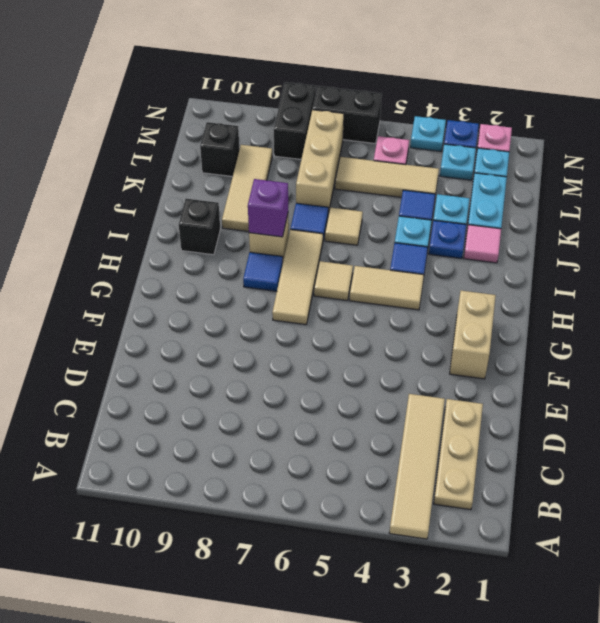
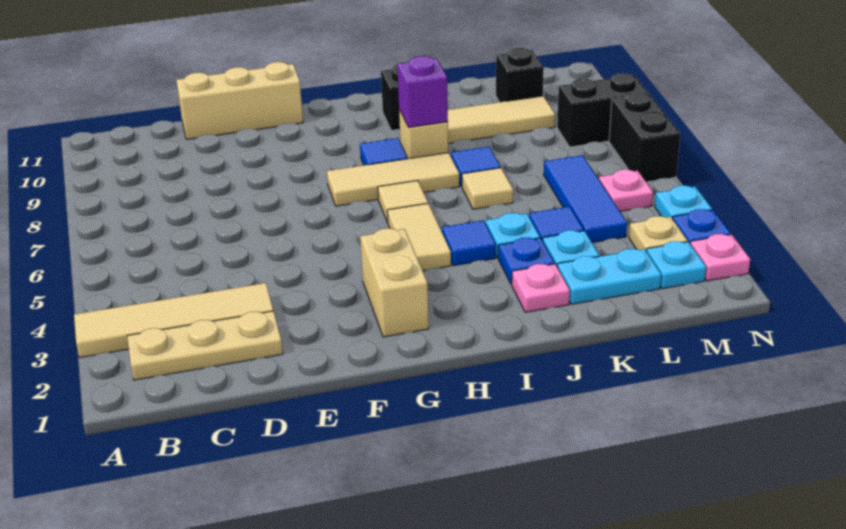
tan brick F2:G2 level 1 -> tan brick G2:G3 level 1
pink tile J2 level 1 -> pink plate J2 level 1
tan brick K7:M7 level 1 -> tan brick D11:F11 level 1
tan tile L4:L6 level 1 -> blue tile L4:L6 level 1
cyan plate M3 level 1 -> tan plate M3 level 1

